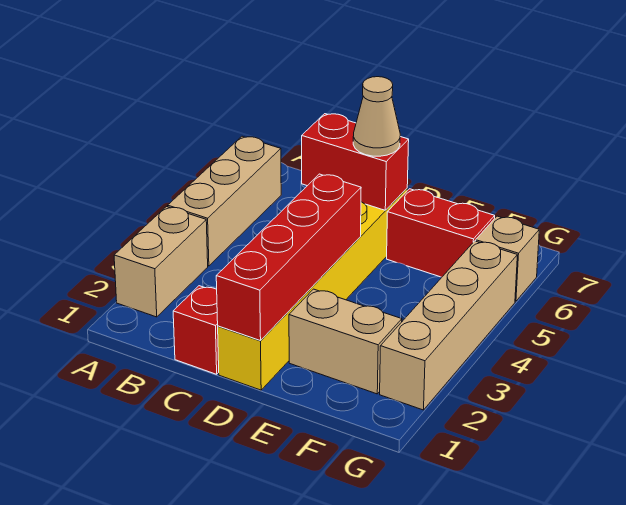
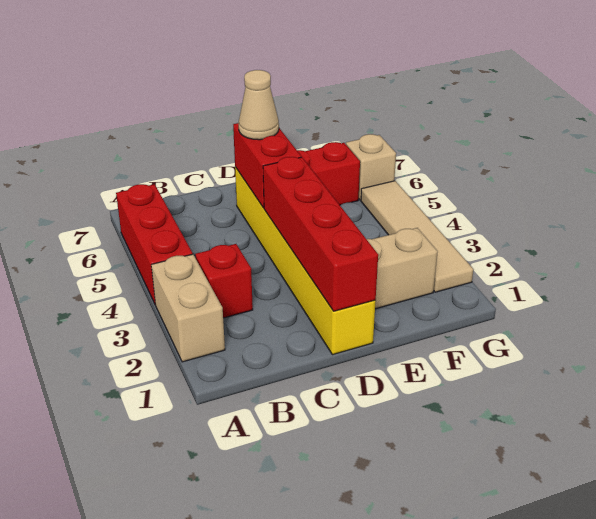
tan brick A4:A6 level 1 -> red brick A4:A6 level 1
red brick C1 level 1 -> red brick B3 level 1
red brick C6:D6 level 2 -> red brick D5:D6 level 2
tan brick G2:G5 level 1 -> tan tile G2:G5 level 1

